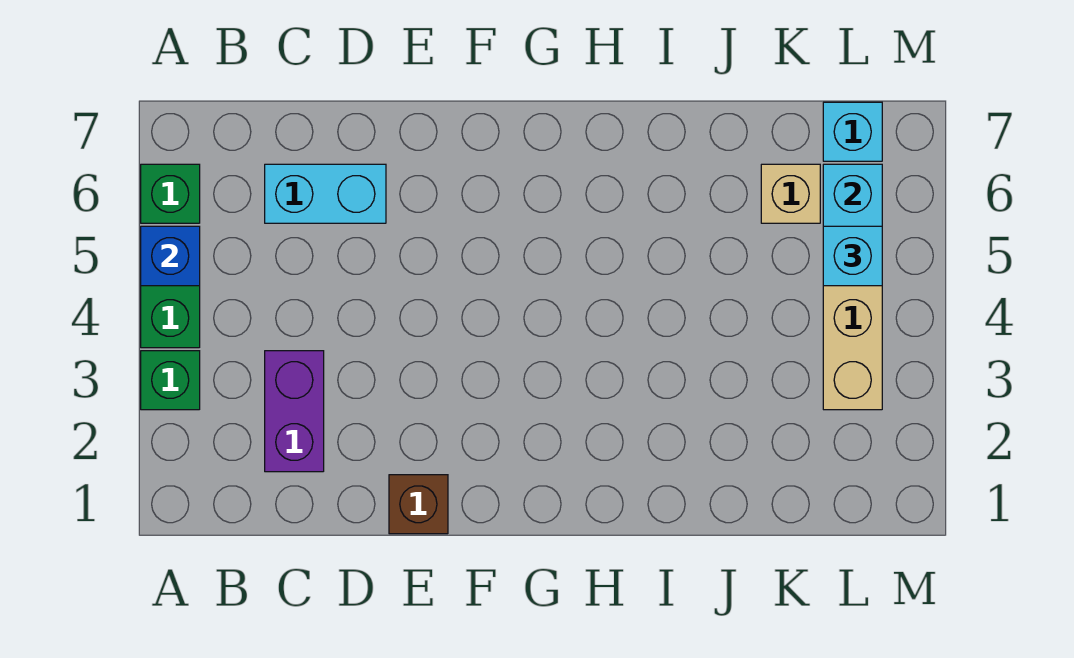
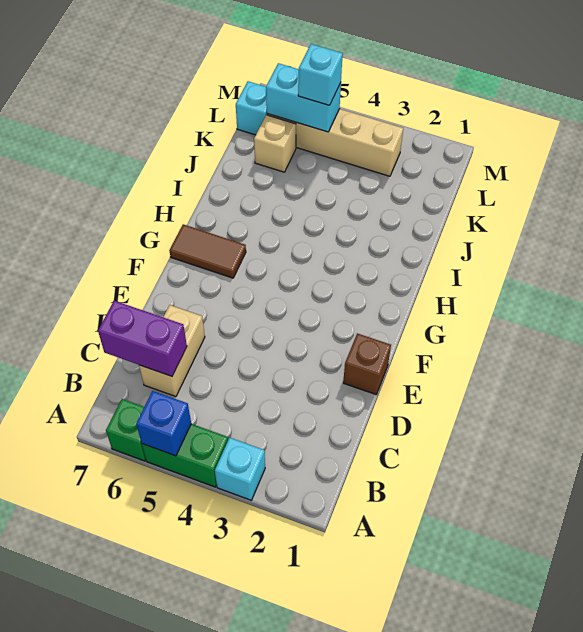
green brick A3 level 1 -> cyan brick A3 level 1
purple brick C2:C3 level 1 -> purple brick C6:C7 level 2
cyan brick C6:D6 level 1 -> tan brick C6:D6 level 1
none -> brown tile G6:G7 level 1

